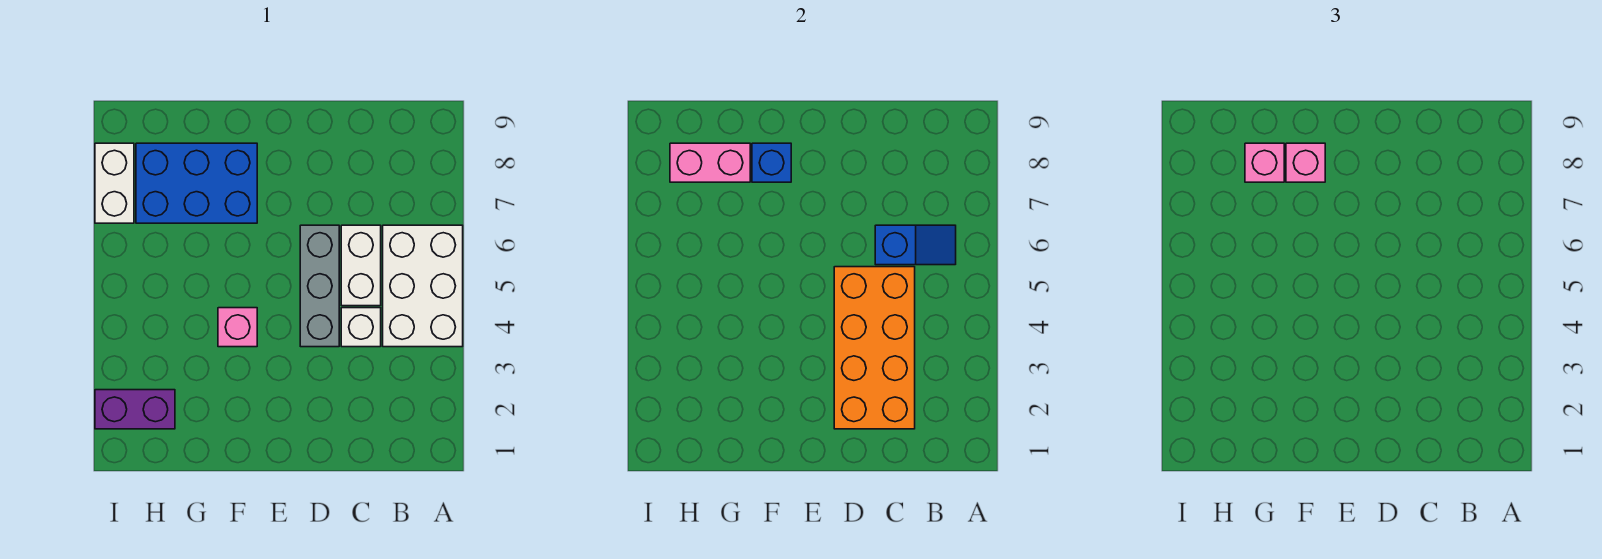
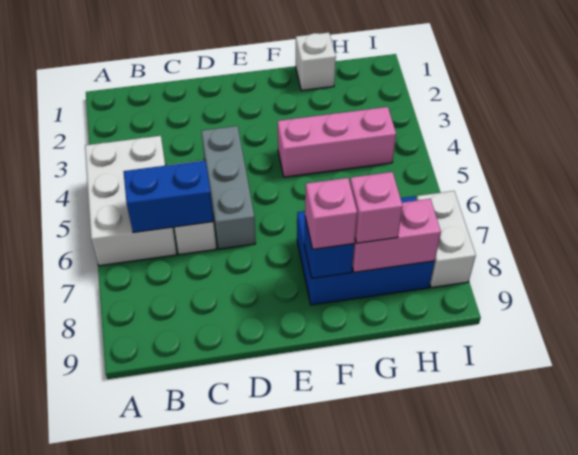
blue slope B6:C6 level 2 top C -> blue brick B6:C6 level 2
orange brick C2:D5 level 2 -> none
white brick C4 level 1 -> white brick G1 level 1
pink brick F4 level 1 -> pink brick F4:H4 level 1
purple brick H2:I2 level 1 -> none

